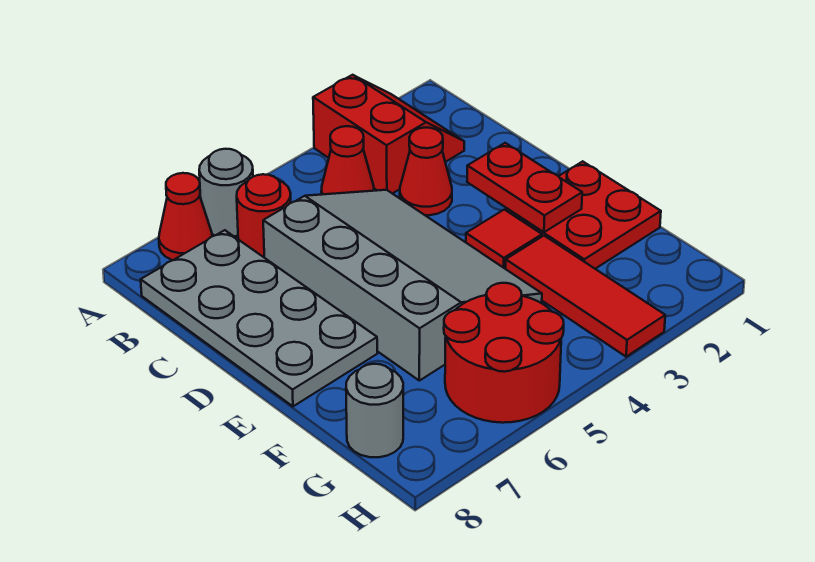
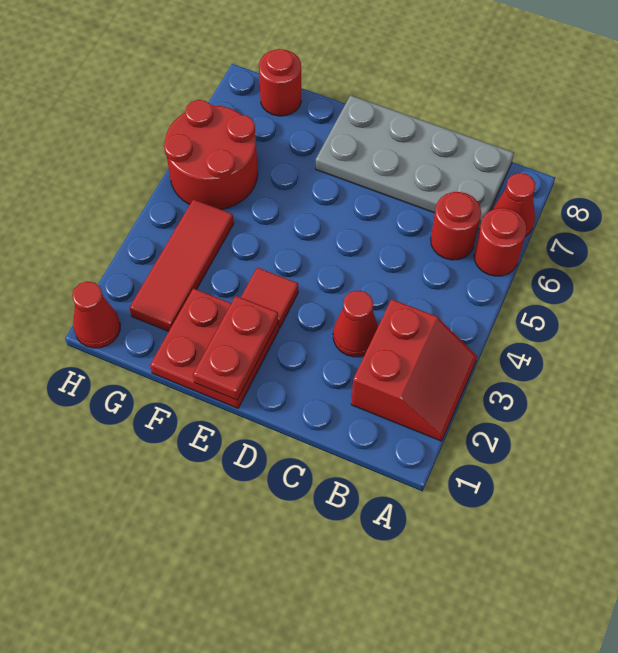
red slope A2:B3 level 1 top 3 -> red slope A2:B3 level 1 top B
grey round brick A6 level 1 -> red round brick A6 level 1
red cone B4 level 1 -> red cone H1 level 1
grey slope C4:F6 level 1 top 6 -> none
red plate D2:E2 level 2 -> red plate E1:E2 level 2
red tile F3:H3 level 1 -> red tile G2:G4 level 1
grey round brick G8 level 1 -> red round brick G8 level 1

